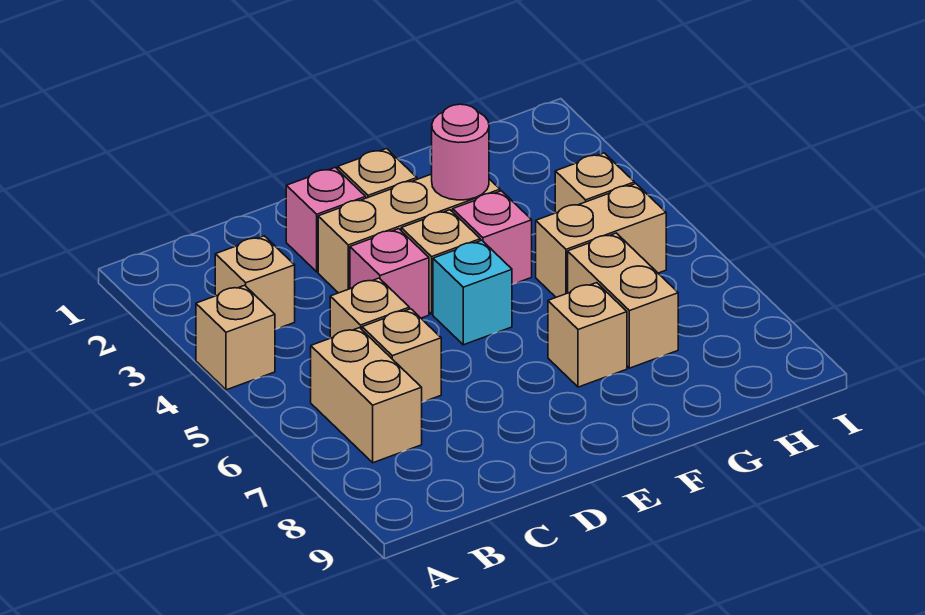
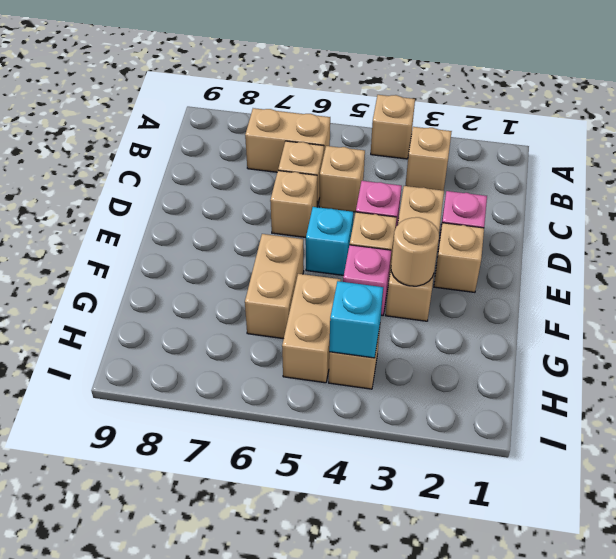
pink round brick F3 level 2 -> tan round brick F3 level 2
tan brick F7 level 1 -> tan brick D6 level 1
tan brick G6:G7 level 1 -> tan brick F6:G6 level 1
none -> cyan brick H4 level 2

